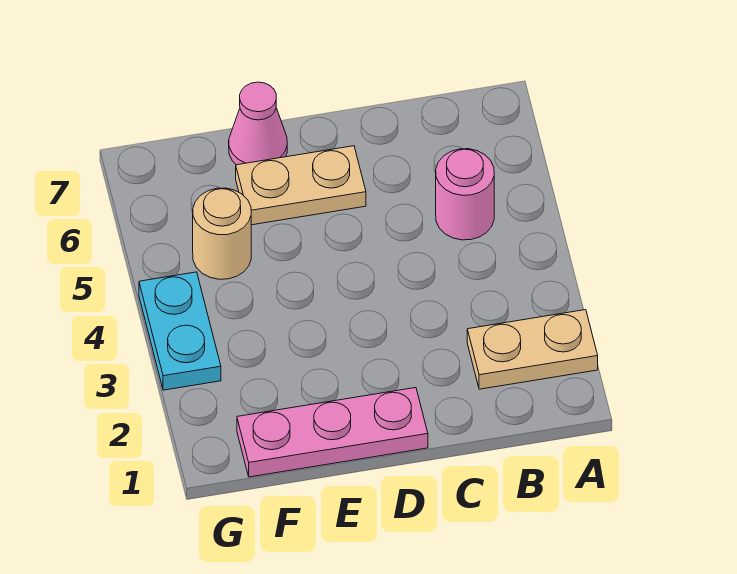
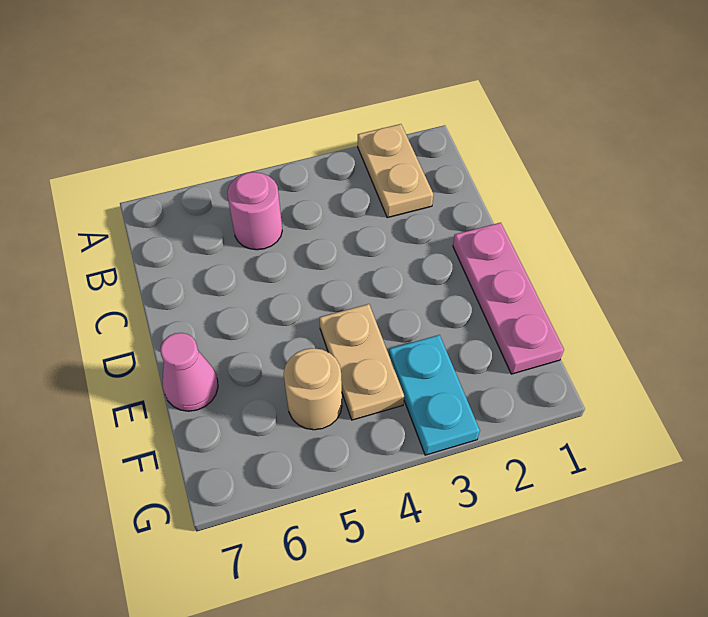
tan plate D6:E6 level 1 -> tan plate E4:F4 level 1
cyan plate G3:G4 level 1 -> cyan plate F3:G3 level 1

